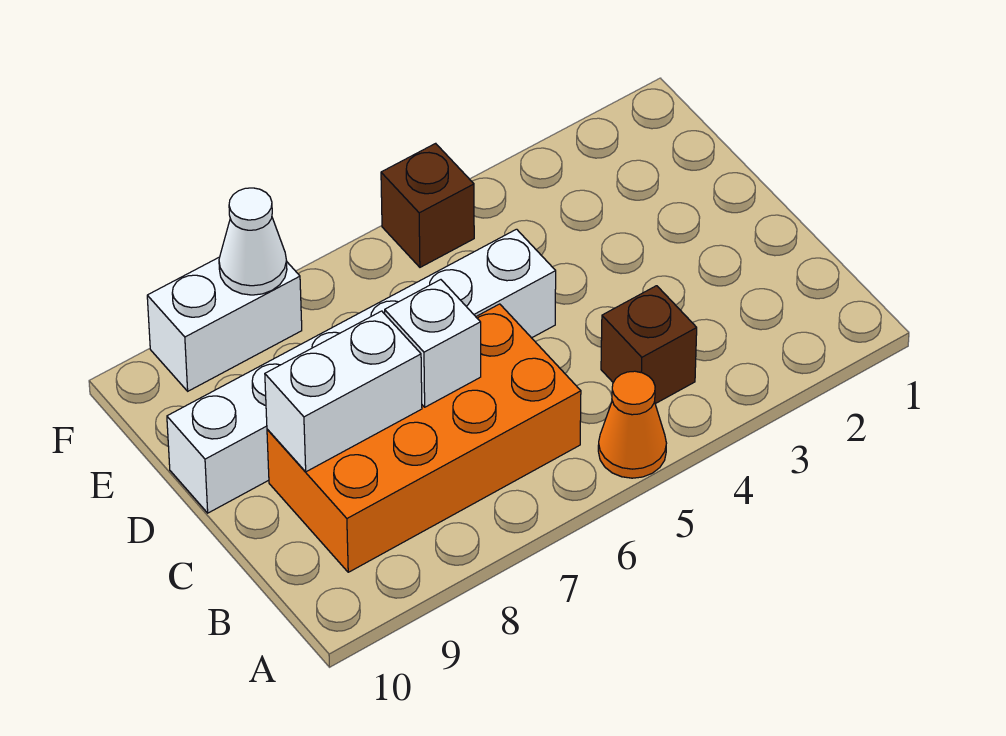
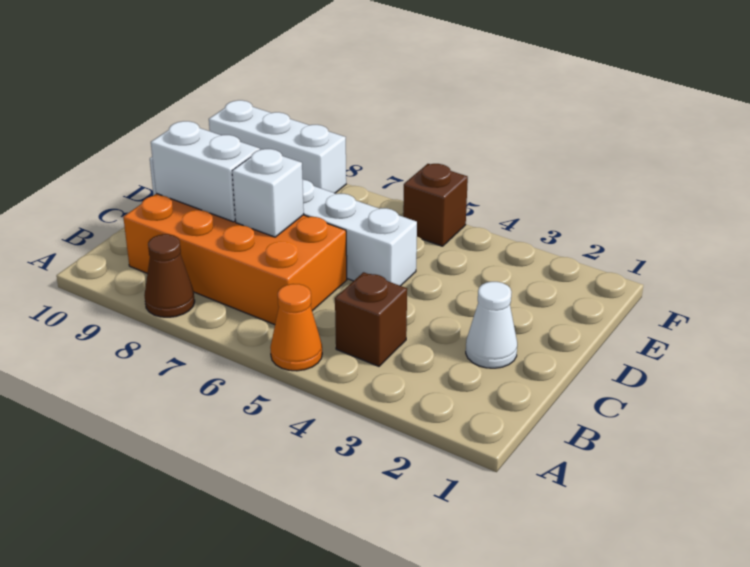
none -> brown cone A8 level 1
white brick F8:F9 level 1 -> white brick F8:F10 level 1
white cone F8 level 2 -> white cone C2 level 1

